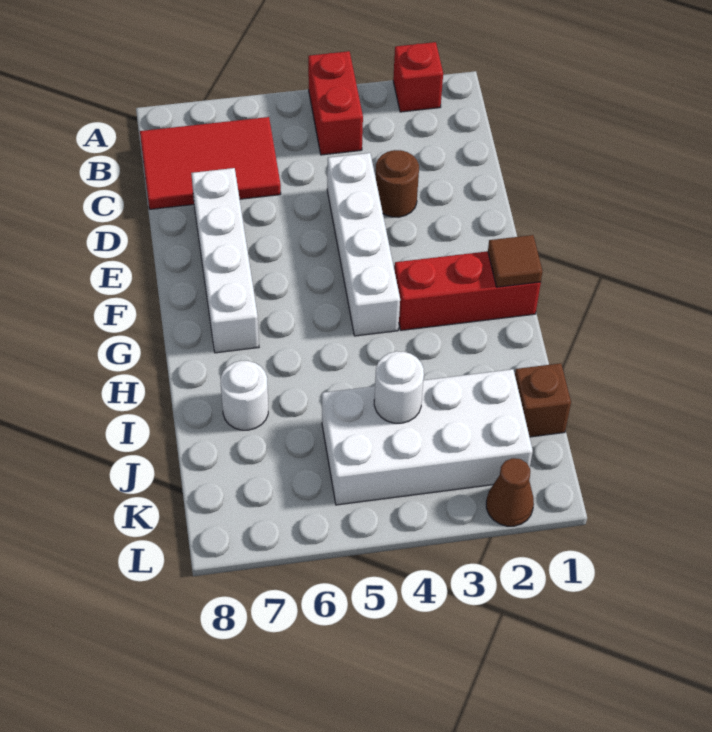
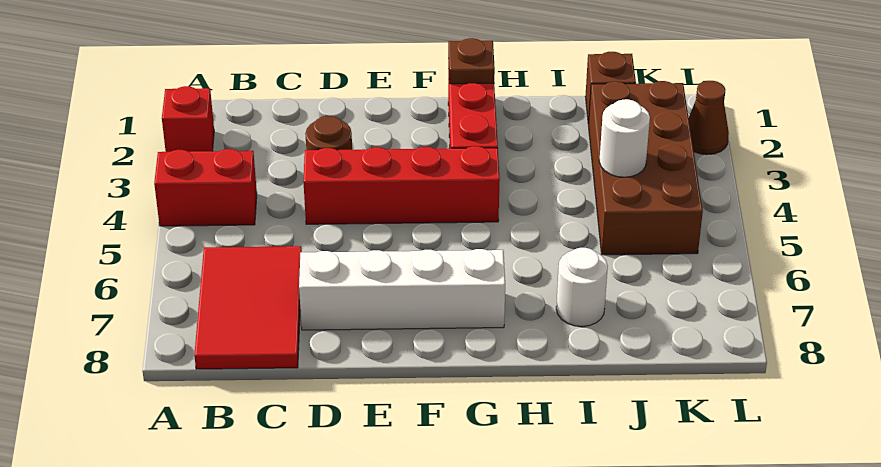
white brick D4:G4 level 1 -> red brick D4:G4 level 1
brown tile G1 level 2 -> brown plate G1 level 2
white brick J2:K5 level 1 -> brown brick J2:K5 level 1

